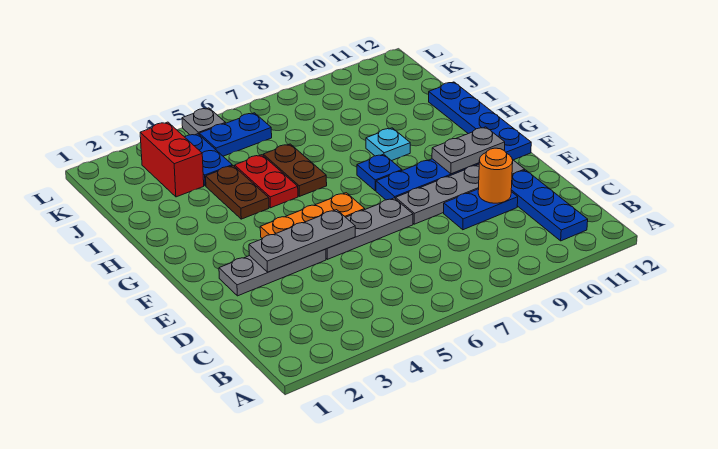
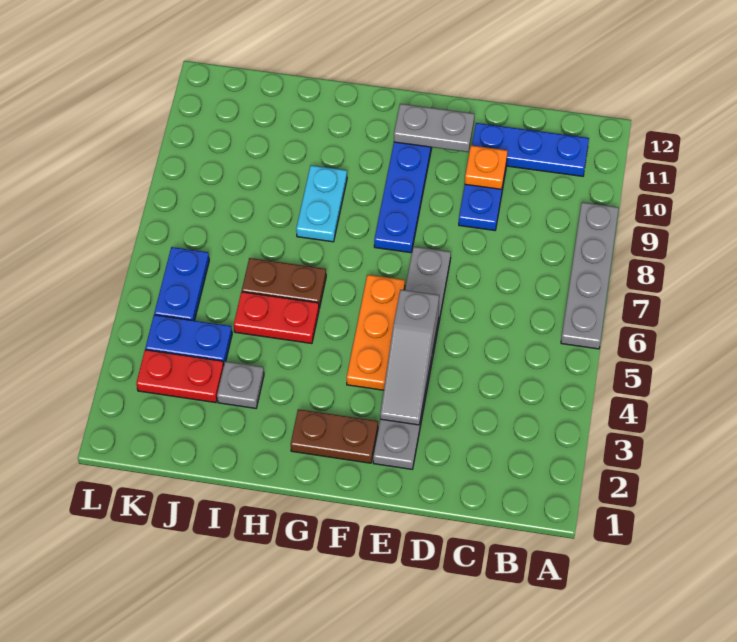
orange round brick D10 level 2 -> orange plate D10 level 2
grey plate E3:E5 level 2 -> grey slope E3:E5 level 2 top 5
grey plate E8:E11 level 1 -> grey plate A6:A9 level 1
grey plate F10:F11 level 2 -> grey plate E11:F11 level 2
blue plate F12:I12 level 1 -> none
blue plate G8 level 1 -> none
brown plate H4:I4 level 1 -> brown plate F2:G2 level 1
cyan plate H9 level 1 -> cyan plate H8:H9 level 1
red brick J3:K3 level 1 -> red plate J3:K3 level 1
grey plate L5 level 1 -> grey plate I3 level 1

